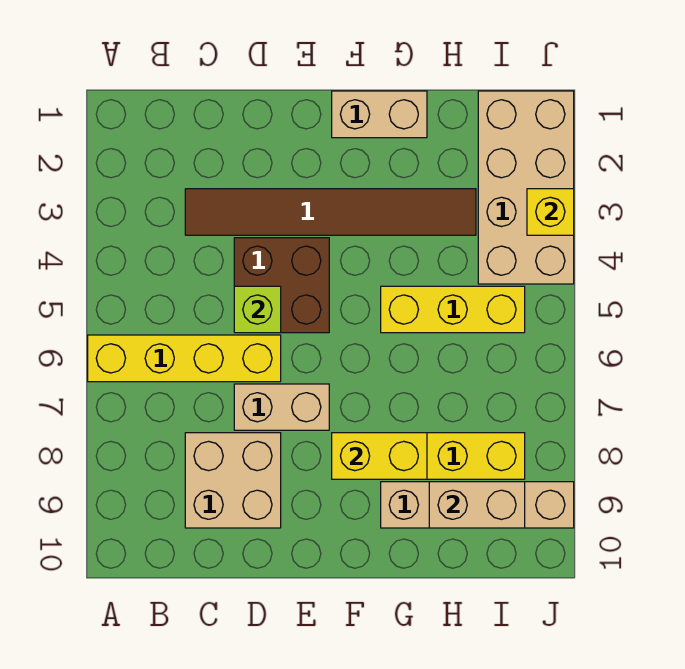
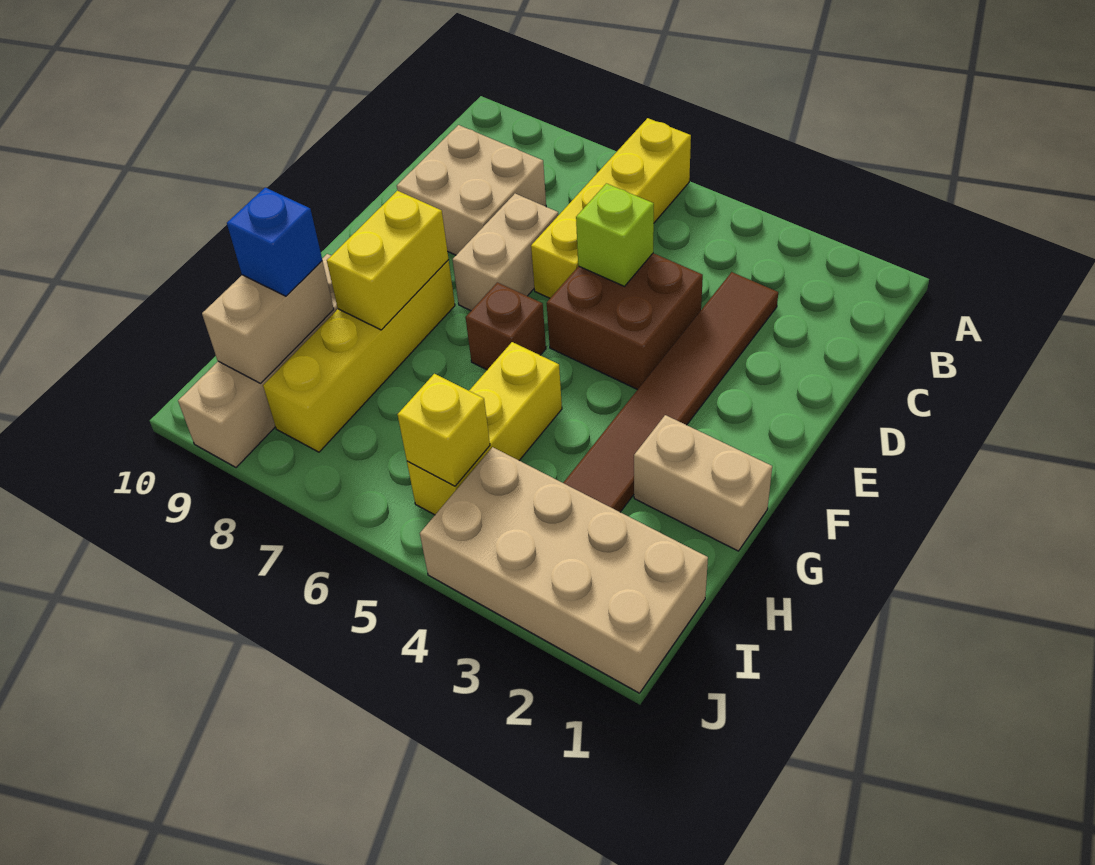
tan brick F1:G1 level 1 -> tan brick G1:G2 level 1
none -> brown brick F6 level 1
none -> blue brick H9 level 3
yellow brick J3 level 2 -> yellow brick I5 level 2

